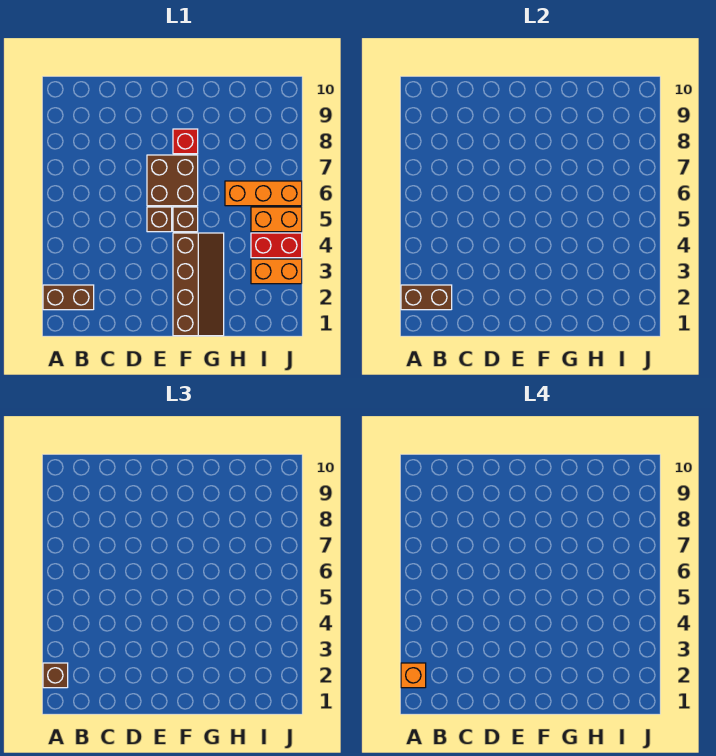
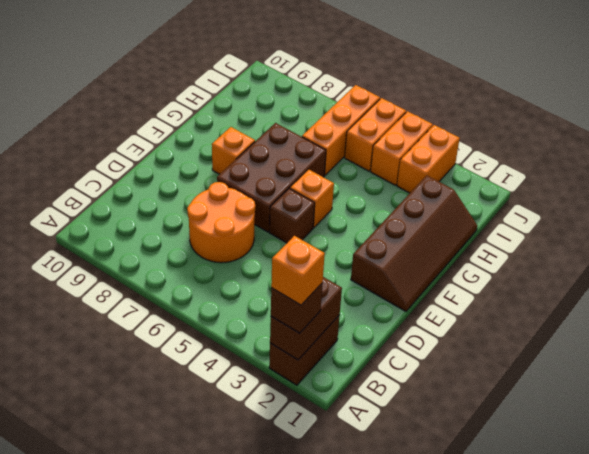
none -> orange round brick C6:D7 level 1
brown brick E6:F7 level 1 -> brown brick E6:G7 level 1
brown slope F1:G4 level 1 top F -> brown slope E1:H2 level 1 top 2
brown brick F5 level 1 -> orange brick F5 level 1
red brick F8 level 1 -> orange brick F8 level 1
red brick I4:J4 level 1 -> orange brick I4:J4 level 1

